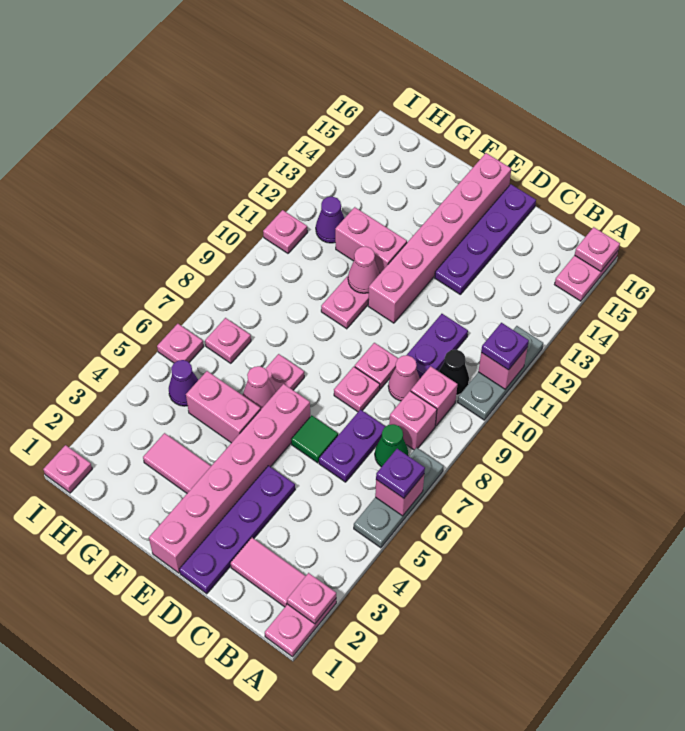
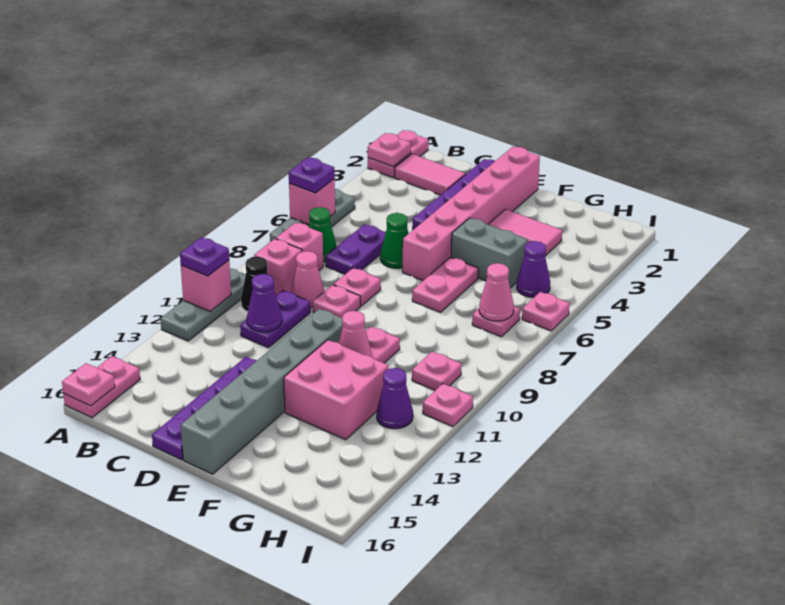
none -> purple cone C11 level 2
green tile D6 level 1 -> green cone D6 level 1
pink brick E11:E16 level 1 -> grey brick E11:E16 level 1
pink brick F5:G5 level 1 -> grey brick F5:G5 level 1
pink cone F6 level 2 -> pink cone H7 level 2
pink brick F12:G12 level 1 -> pink brick F12:G13 level 1
pink plate I1 level 1 -> pink plate H10 level 1

